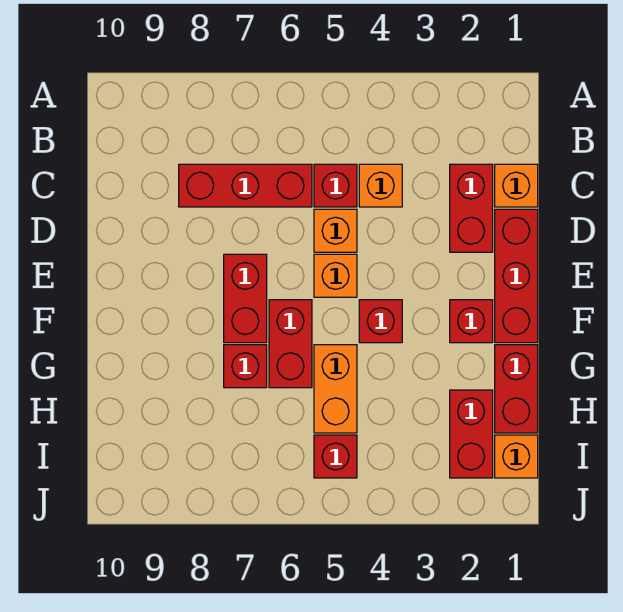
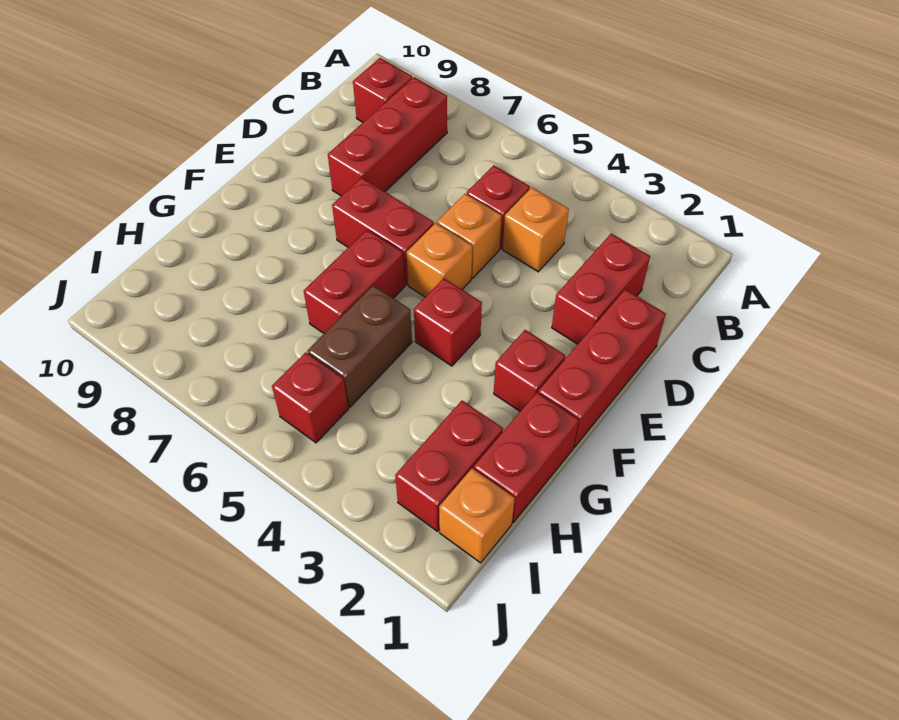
orange brick C1 level 1 -> none
red brick C6:C8 level 1 -> red brick B8:D8 level 1
red brick E7:F7 level 1 -> red brick E6:E7 level 1
orange brick G5:H5 level 1 -> brown brick G5:H5 level 1
red brick G7 level 1 -> red brick B9 level 1

